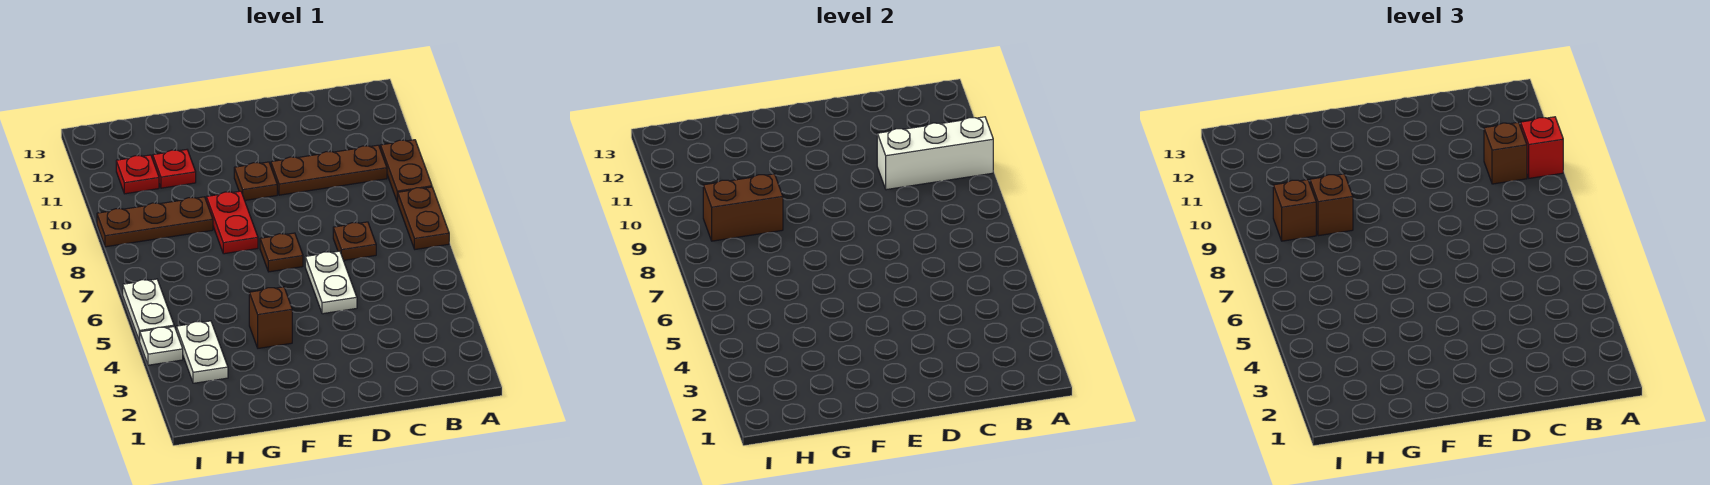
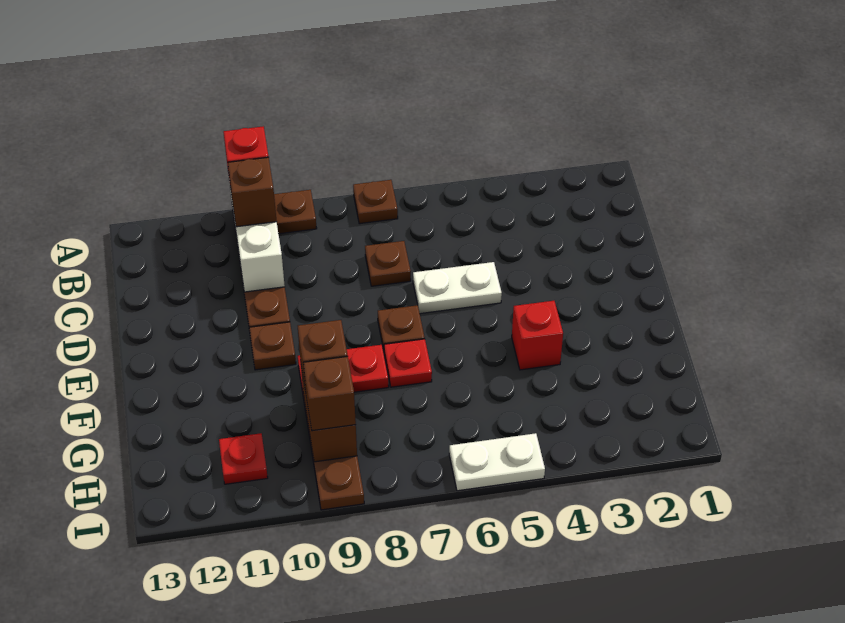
brown plate A7:A8 level 1 -> brown plate A7 level 1
brown brick F4 level 1 -> red brick F4 level 1
red plate G11 level 1 -> red plate F7 level 1
white plate H3:H4 level 1 -> none
white plate I4 level 1 -> none

